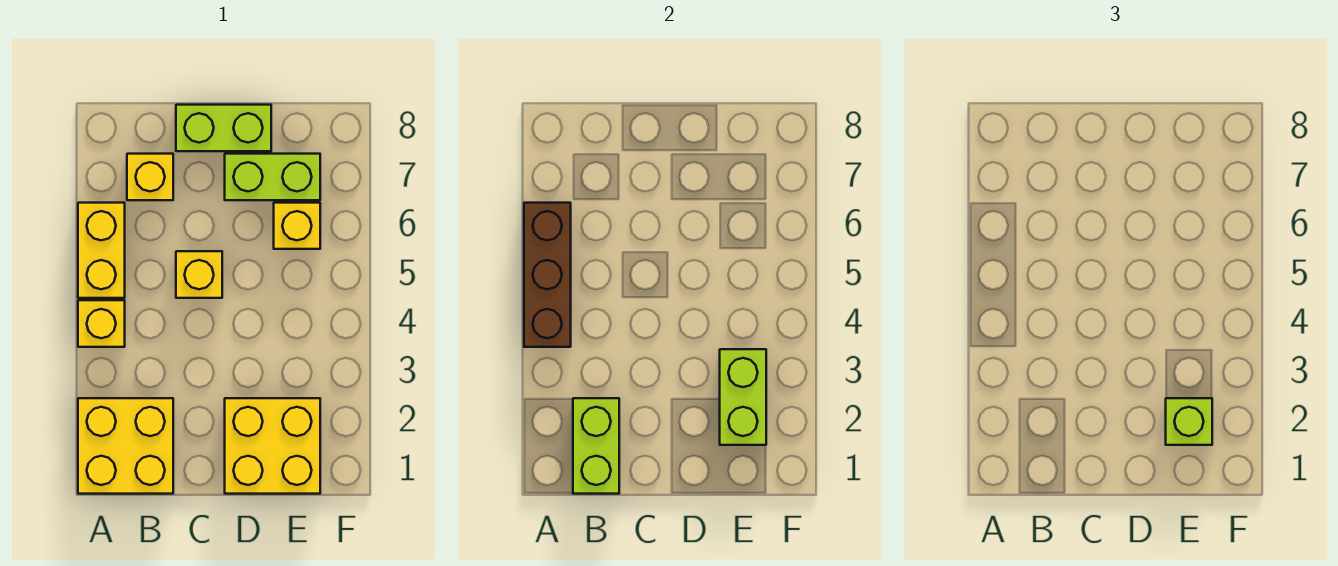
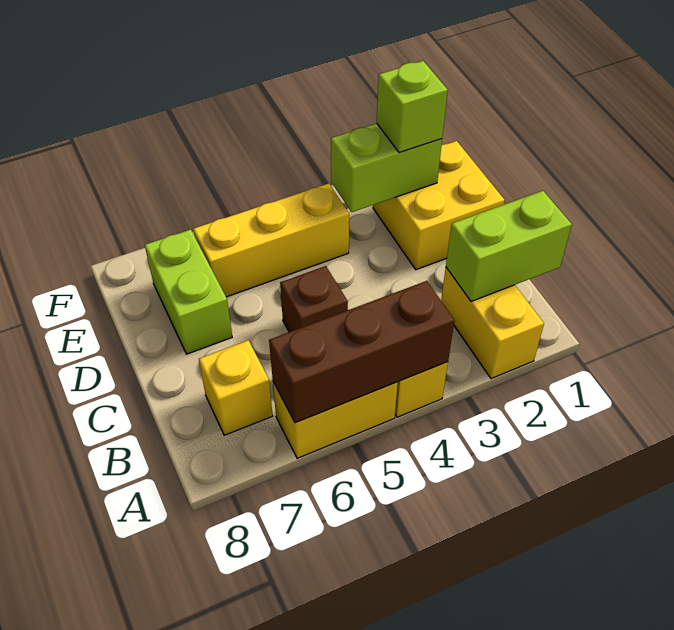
yellow brick A1:B2 level 1 -> yellow brick A2:B2 level 1
yellow brick C5 level 1 -> brown brick C5 level 1
lime brick C8:D8 level 1 -> none
yellow brick E6 level 1 -> yellow brick E4:E6 level 1

